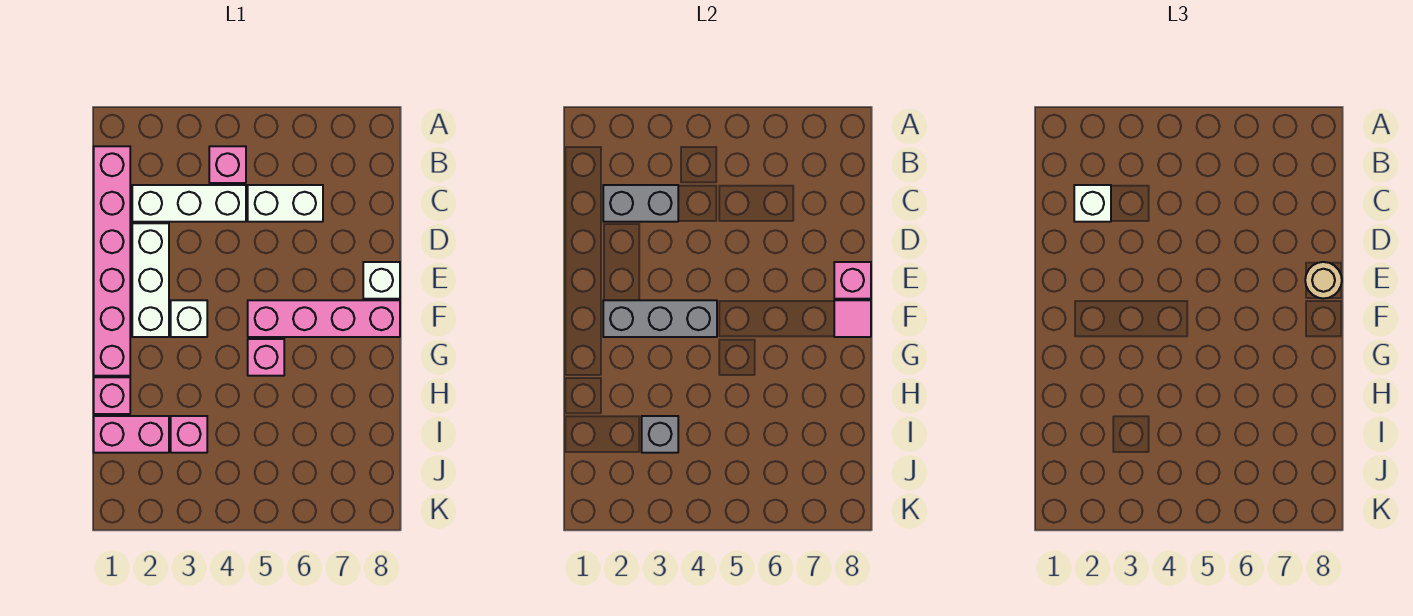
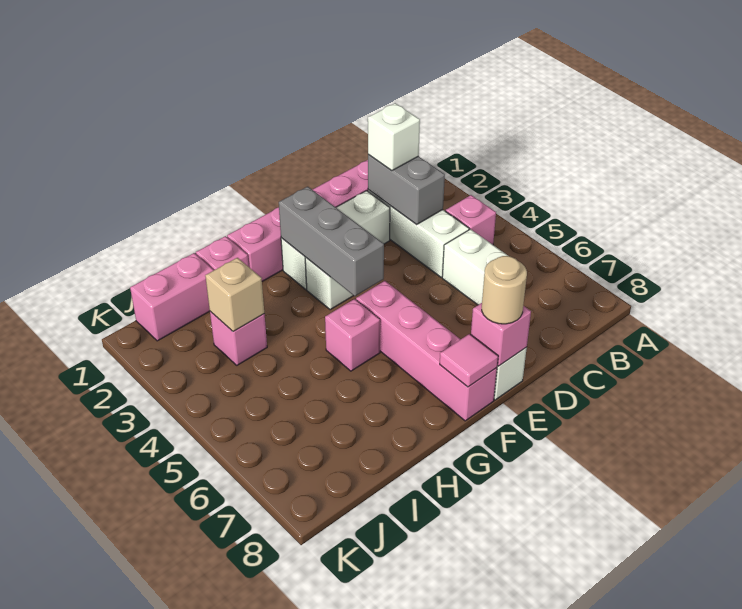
pink brick I1:I2 level 1 -> pink brick I1:J1 level 1
grey brick I3 level 2 -> tan brick I3 level 2

